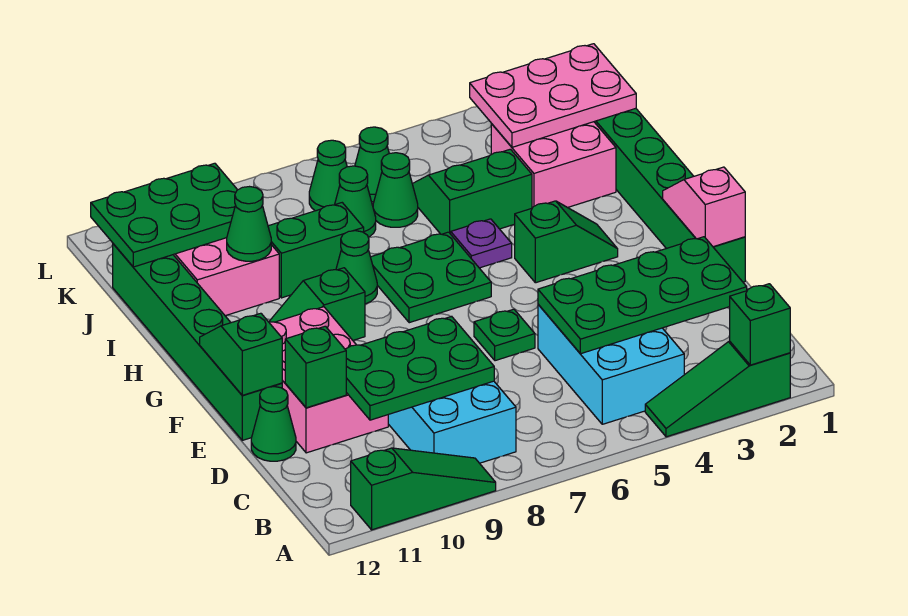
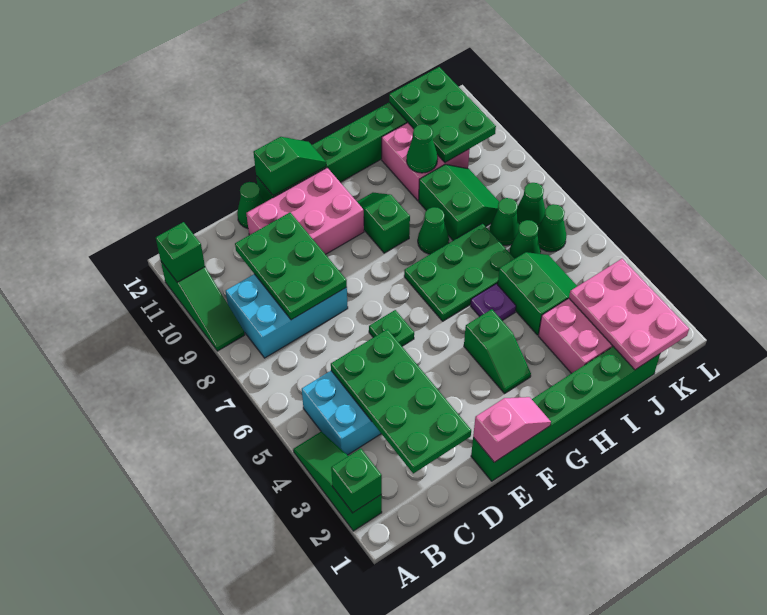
green brick D11 level 2 -> green brick A11 level 2
green plate G6:H7 level 1 -> green plate G6:I7 level 1

